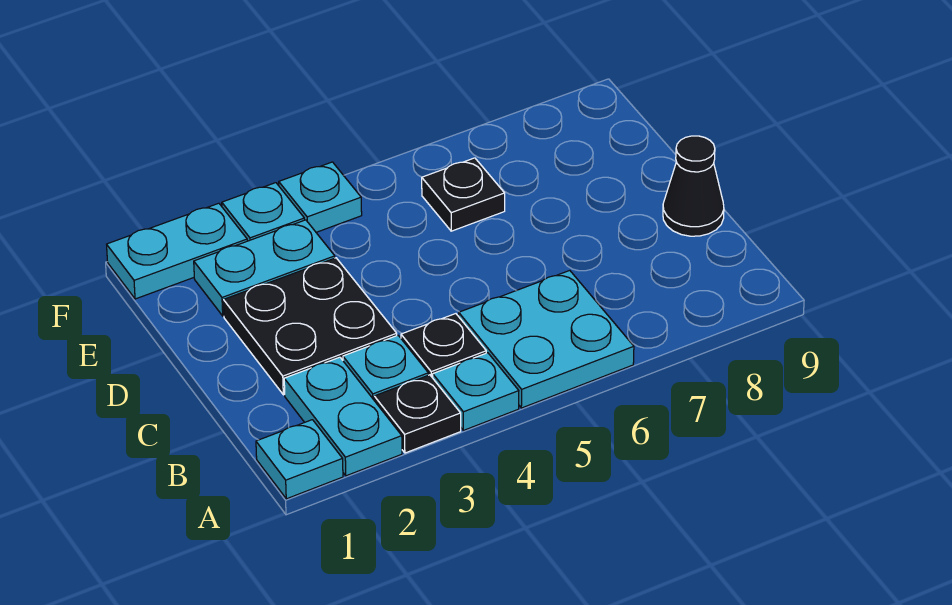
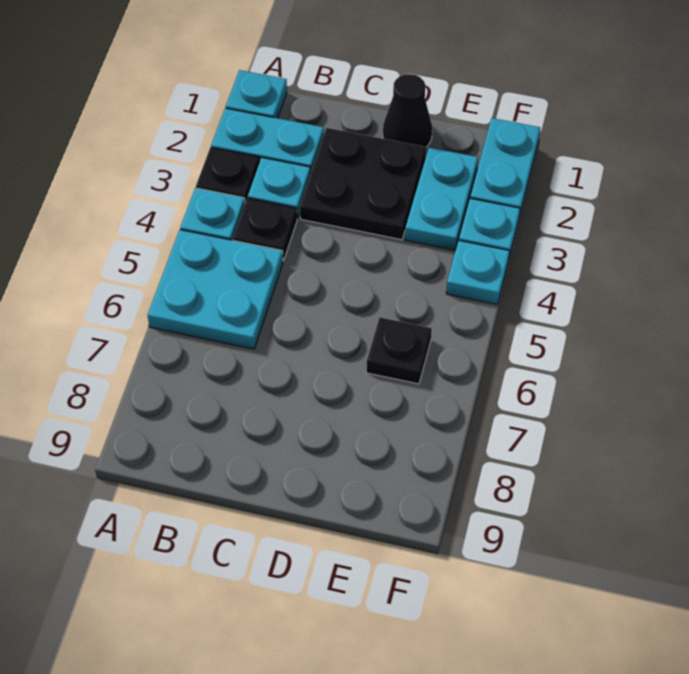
black cone C9 level 1 -> black cone D1 level 1

